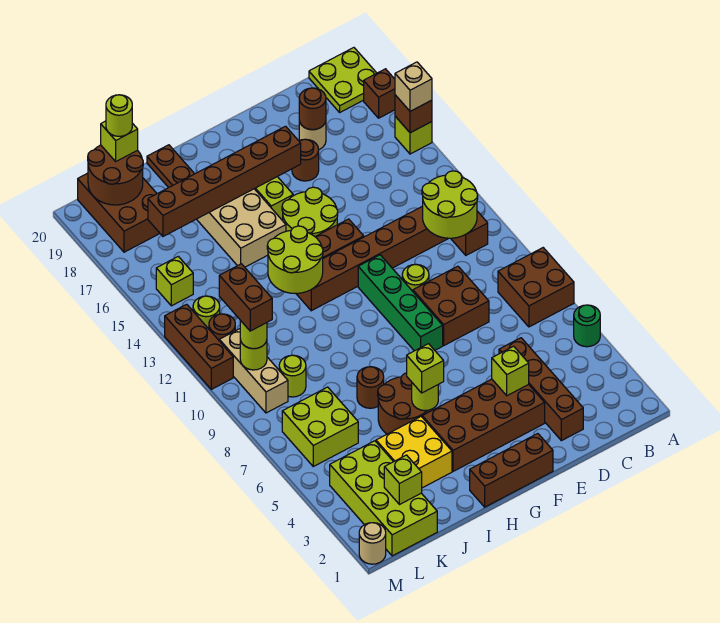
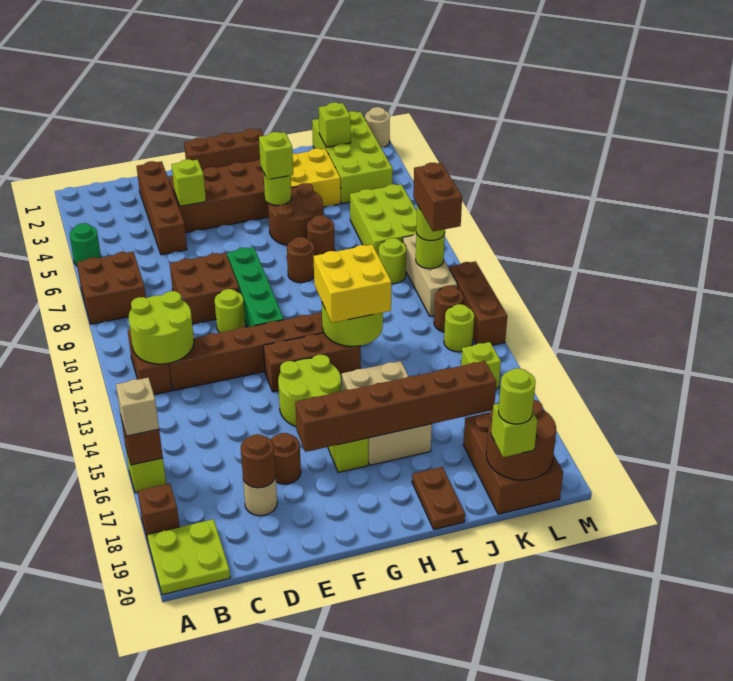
none -> brown round brick H8 level 1
none -> yellow brick H12:I13 level 3
lime brick K6:L7 level 1 -> lime brick K6:L8 level 1

